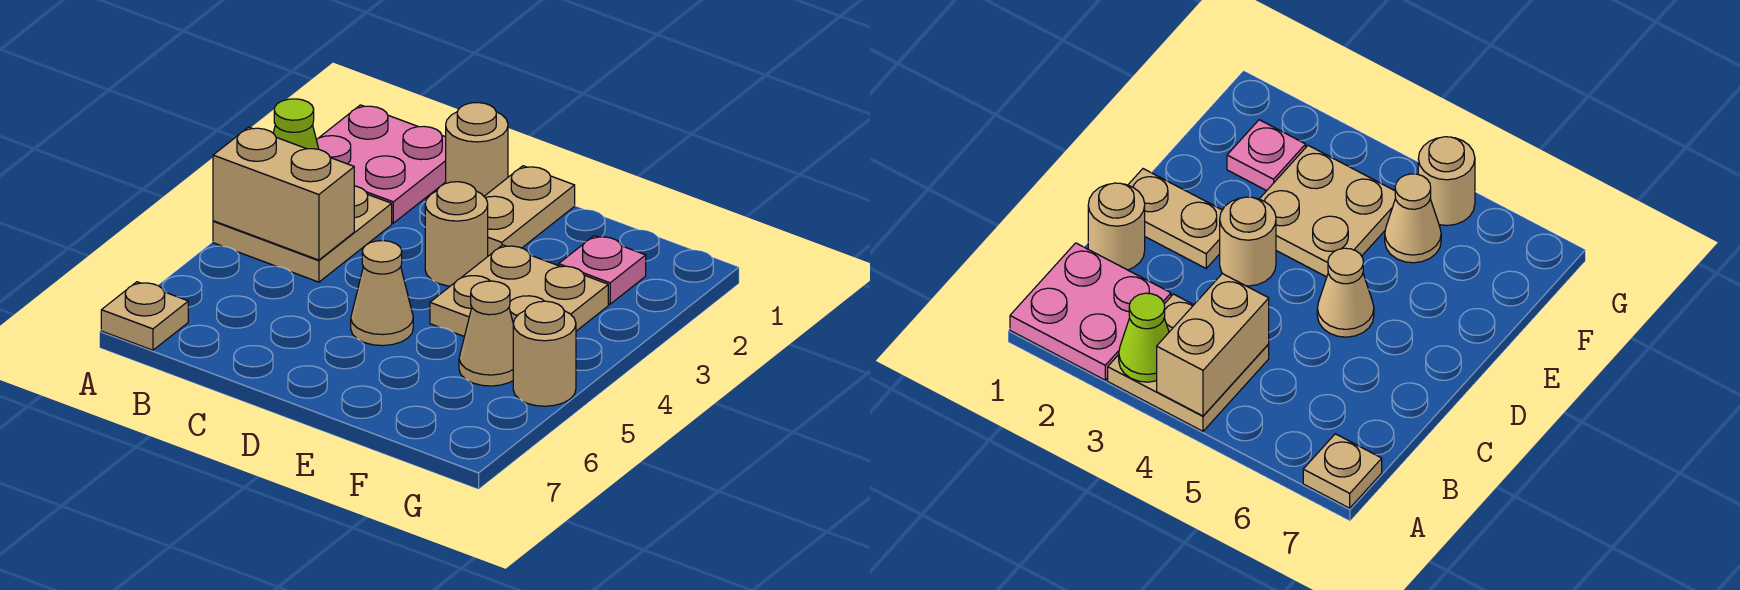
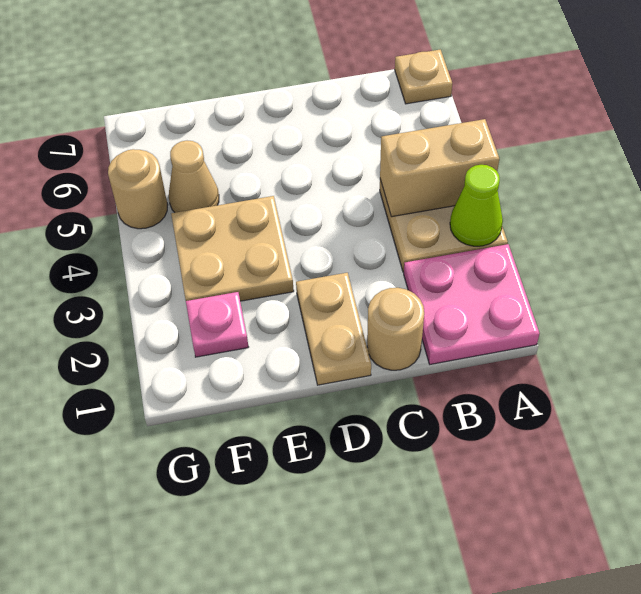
tan round brick D3 level 1 -> none
tan cone D5 level 1 -> none

